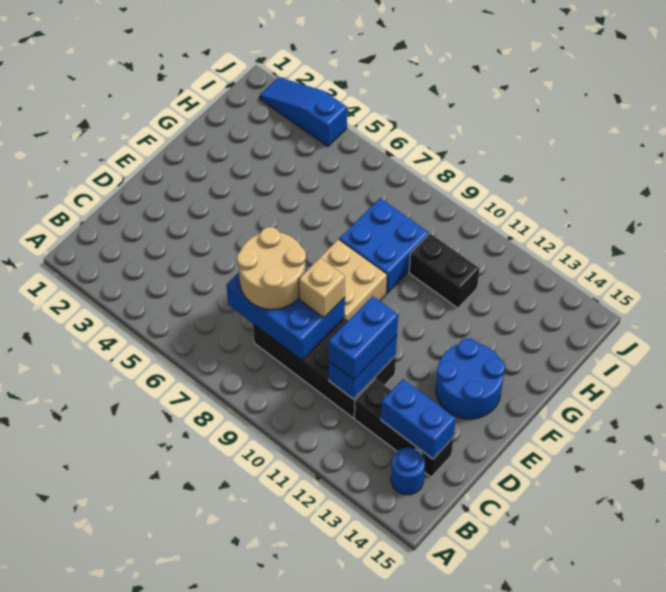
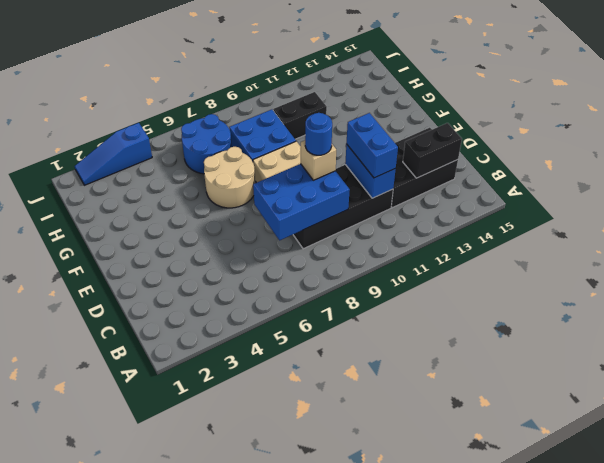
blue round brick B14 level 1 -> blue round brick D9 level 4
tan round brick C7:D8 level 3 -> tan round brick F6:G7 level 1
black brick C12:C14 level 1 -> black brick C12:D14 level 1
blue brick C13:C14 level 2 -> black brick C13:C14 level 2
blue round brick E13:F14 level 1 -> blue round brick H6:I7 level 1

